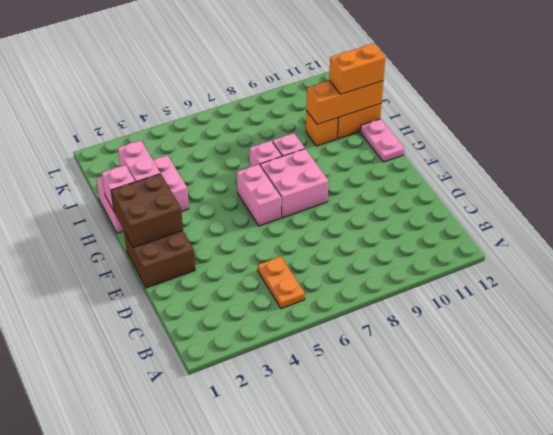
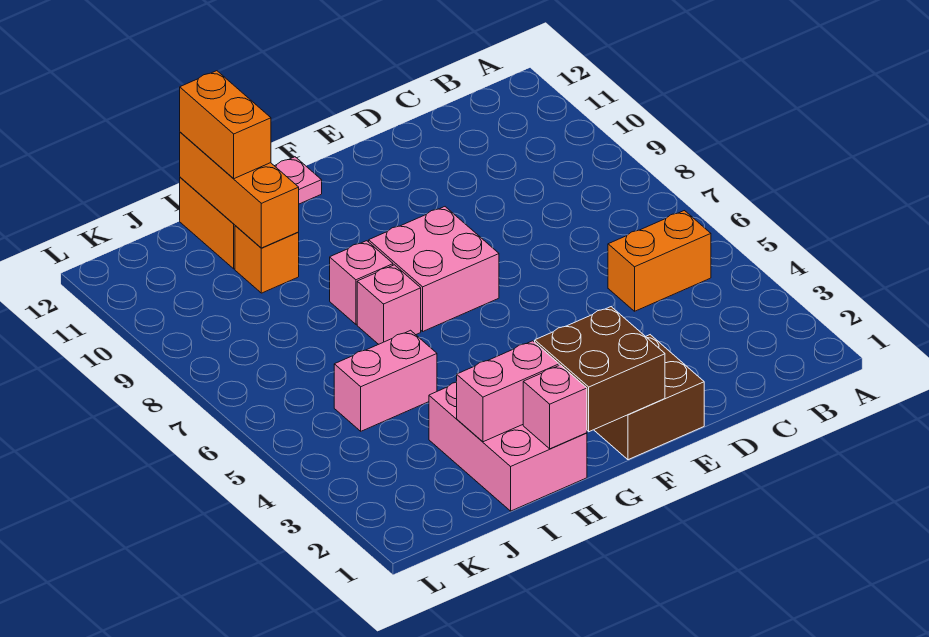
orange plate B5:C5 level 1 -> orange brick B5:C5 level 1
pink brick F6:G6 level 1 -> pink brick I5:J5 level 1

